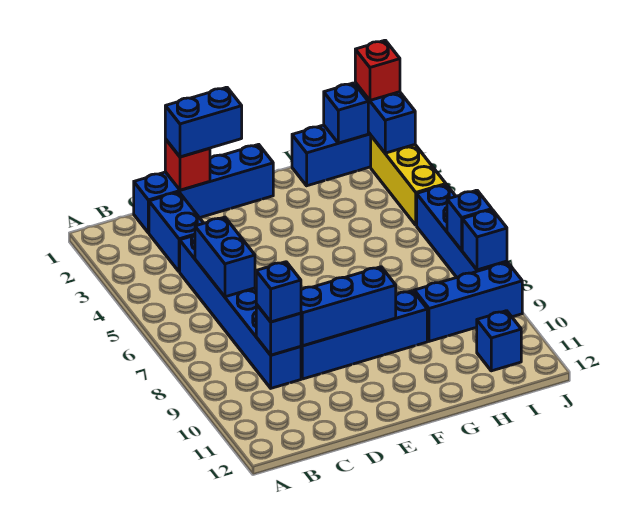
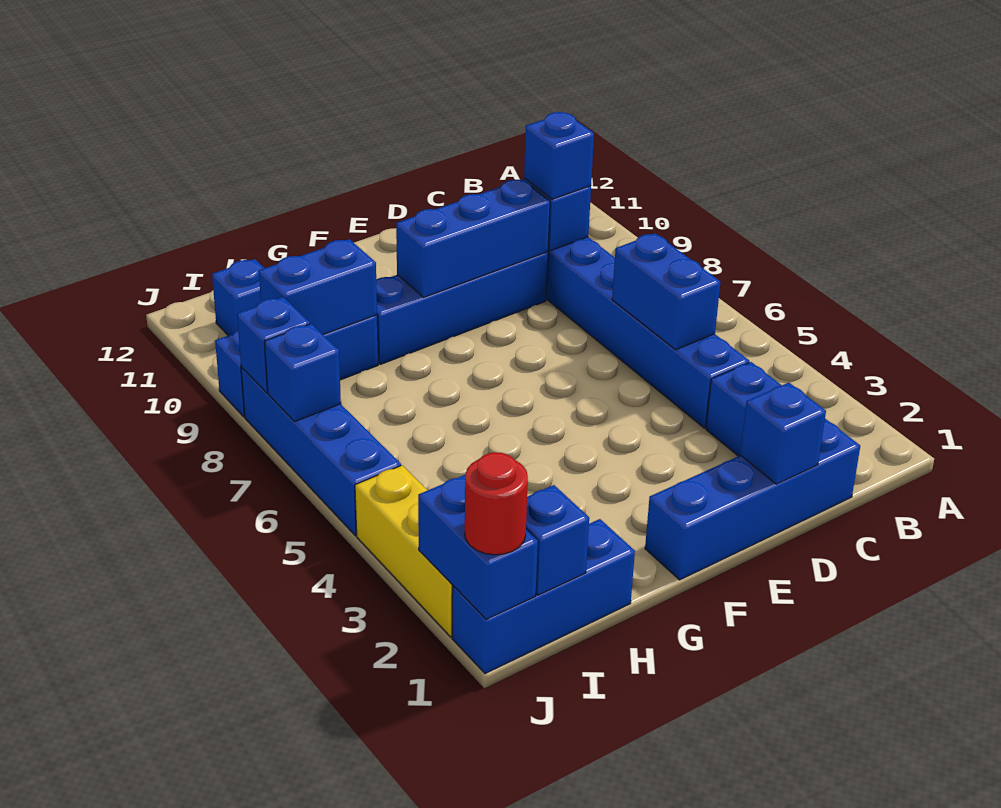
red brick D1 level 2 -> blue brick D1 level 2
blue brick D1:E1 level 3 -> blue brick H9:I9 level 2
red brick J1 level 3 -> red round brick J1 level 3

